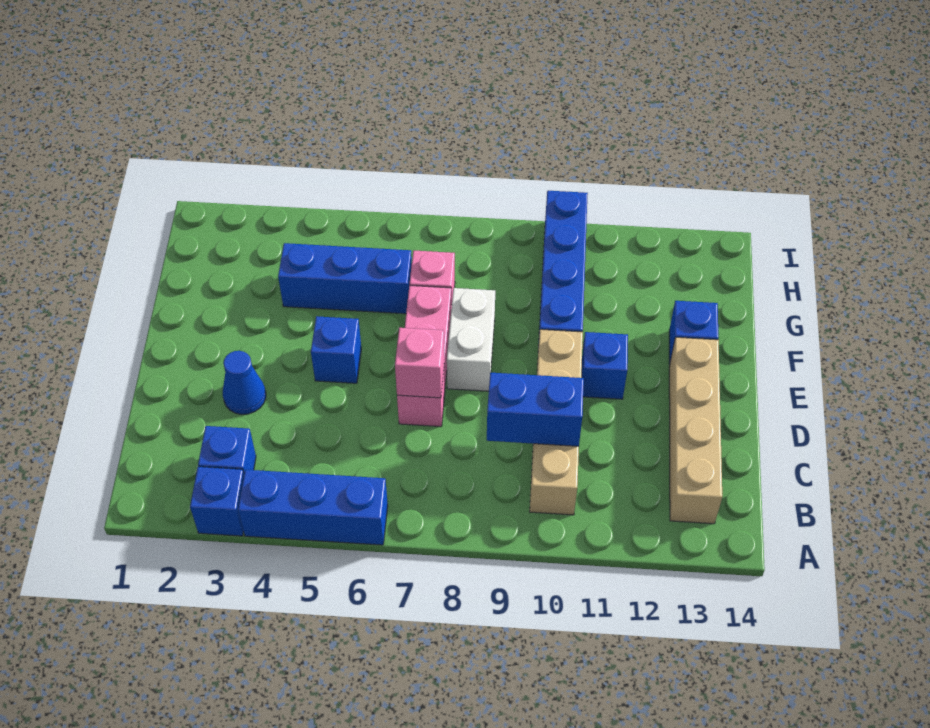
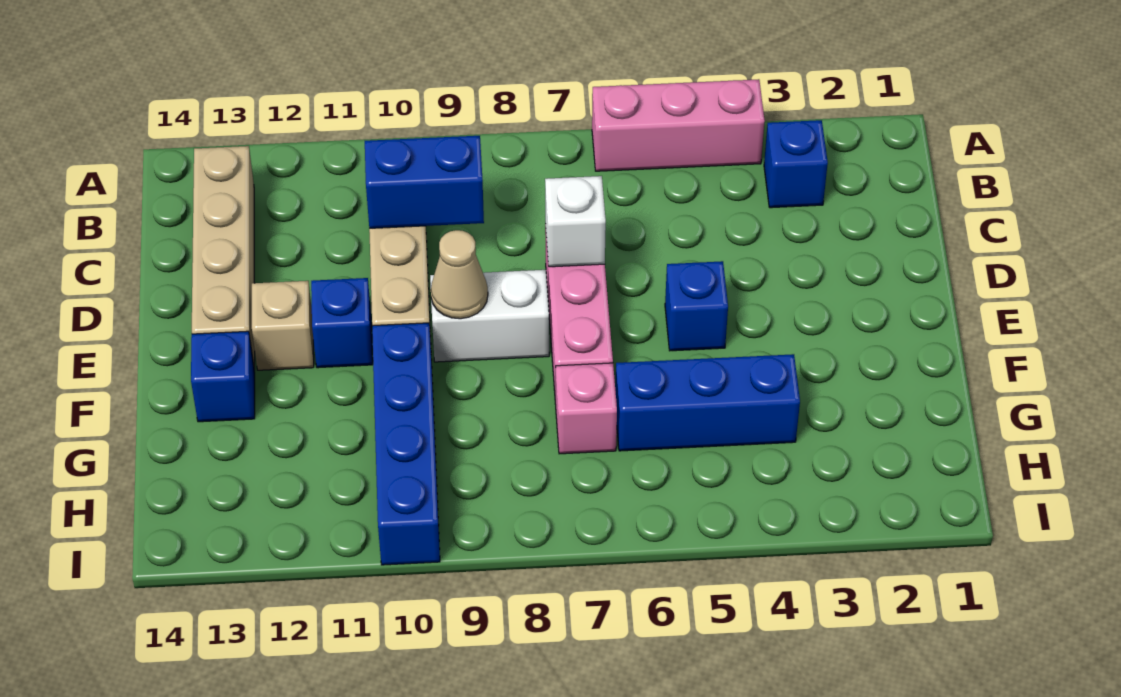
blue brick A3 level 1 -> none
blue brick A4:A6 level 1 -> pink brick A4:A6 level 1
blue cone D3 level 1 -> none
pink brick D7 level 2 -> white brick D7 level 2
white brick E8:F8 level 1 -> white brick E8:E9 level 1
none -> tan cone E9 level 2
none -> tan brick E12 level 1

